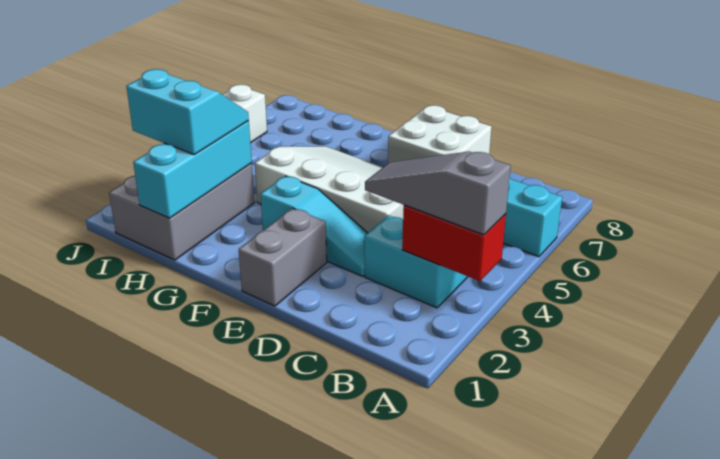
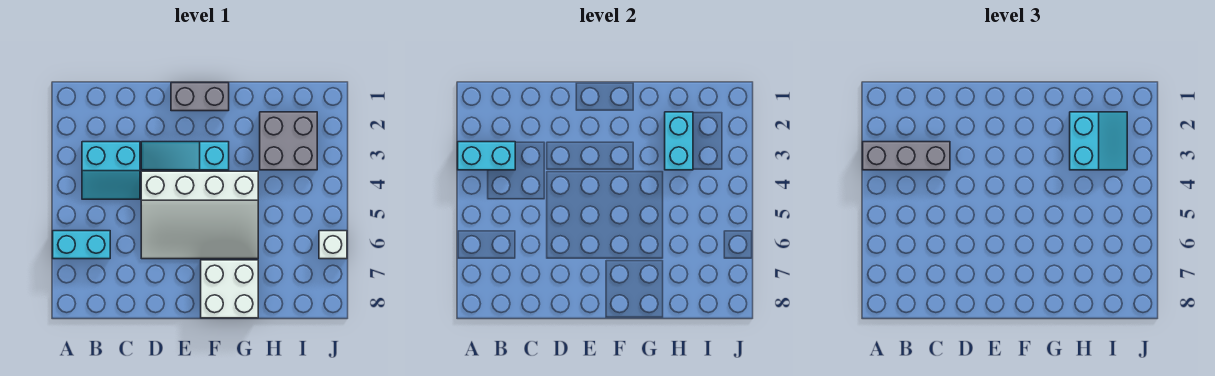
red brick A3:B3 level 2 -> cyan brick A3:B3 level 2
grey slope A3:C3 level 3 top A -> grey brick A3:C3 level 3
white brick D7:E8 level 1 -> white brick F7:G8 level 1
grey brick E1:E2 level 1 -> grey brick E1:F1 level 1
grey brick H1:I3 level 1 -> grey brick H2:I3 level 1
cyan brick H1:H3 level 2 -> cyan brick H2:H3 level 2
cyan slope H2:I3 level 3 top 2 -> cyan slope H2:I3 level 3 top H

